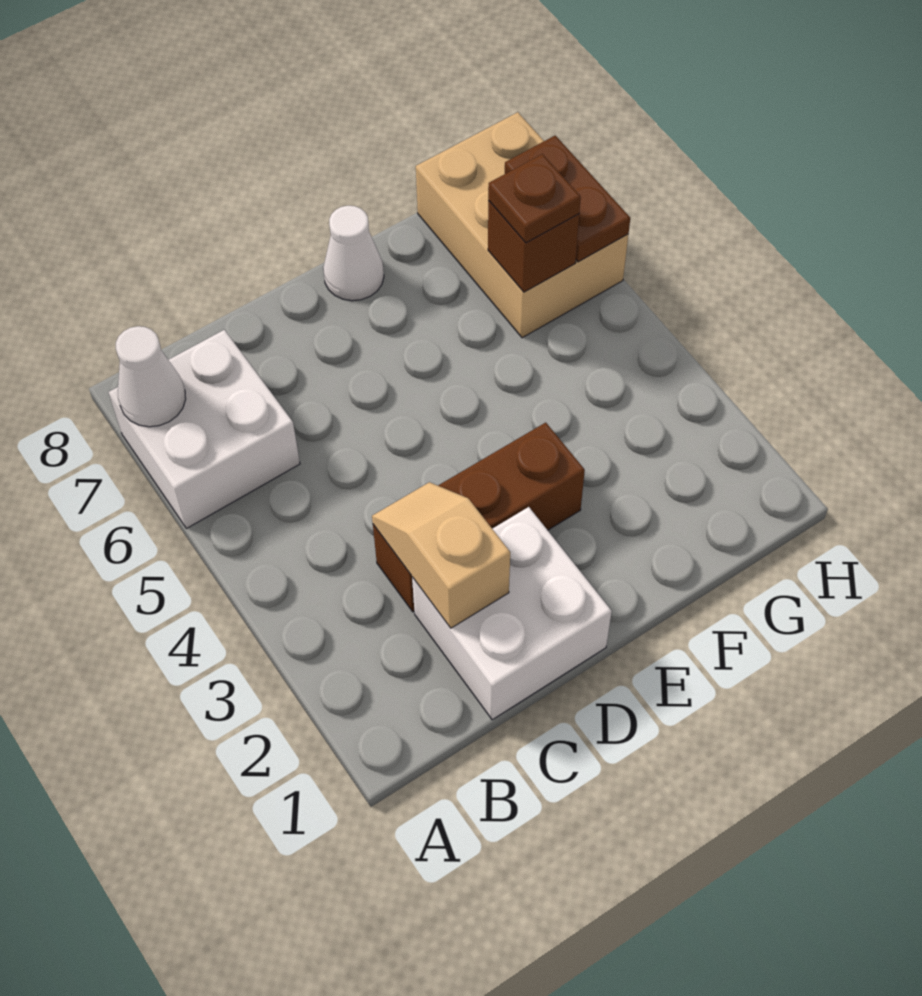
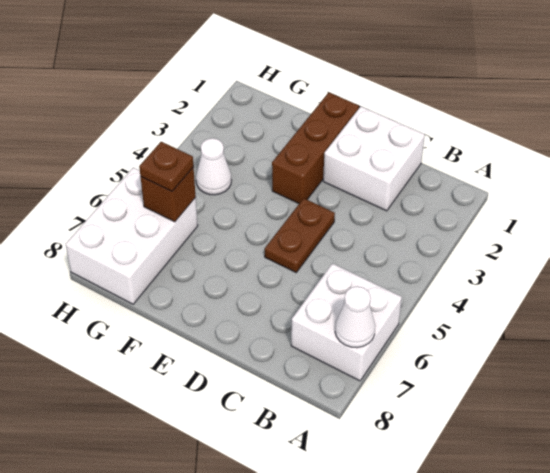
tan slope C2:C3 level 2 top 2 -> none
brown brick C3:E3 level 1 -> brown brick E1:E3 level 1
white cone E8 level 1 -> white cone G4 level 1
tan brick G6:H8 level 1 -> white brick G6:H8 level 1
brown plate H6:H7 level 2 -> brown plate D4:D5 level 1

